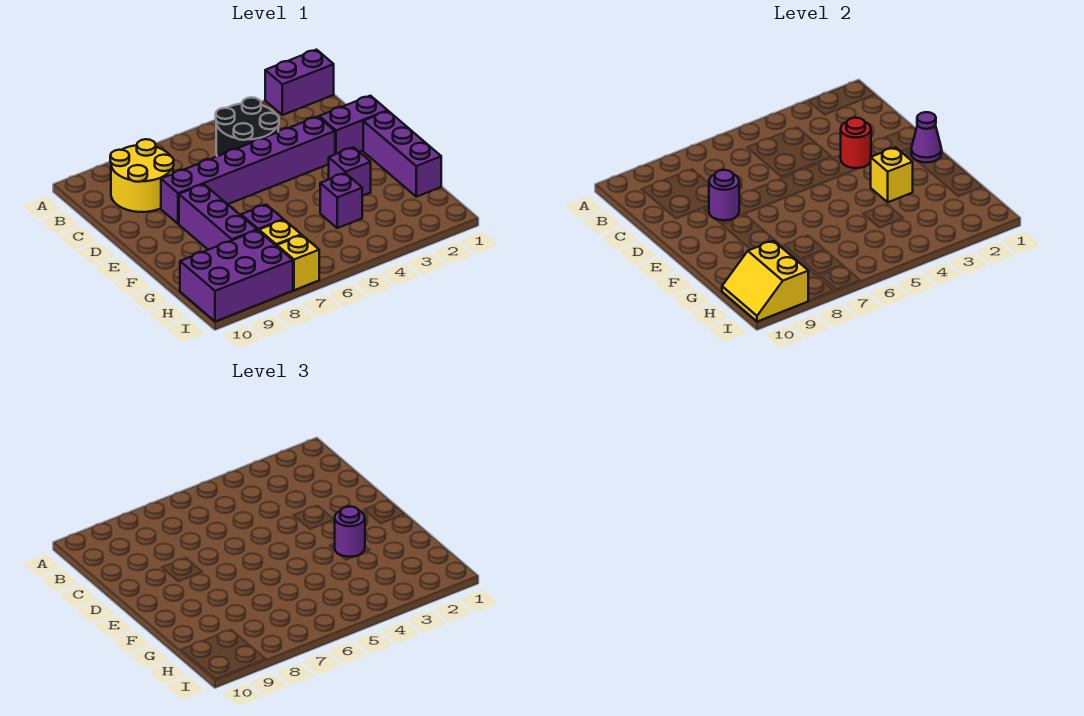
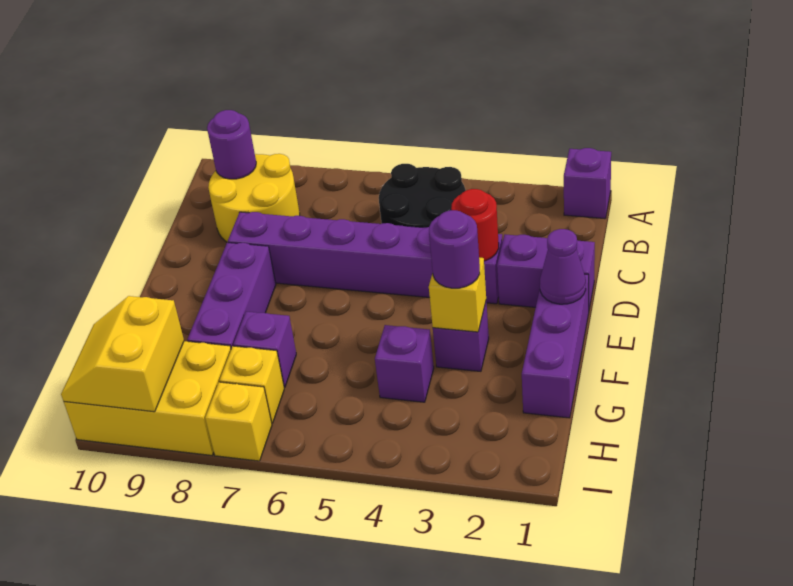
purple brick A1:A2 level 1 -> purple brick A1 level 1
purple round brick D8 level 2 -> purple round brick B9 level 2
purple brick H8:I10 level 1 -> yellow brick H8:I10 level 1

